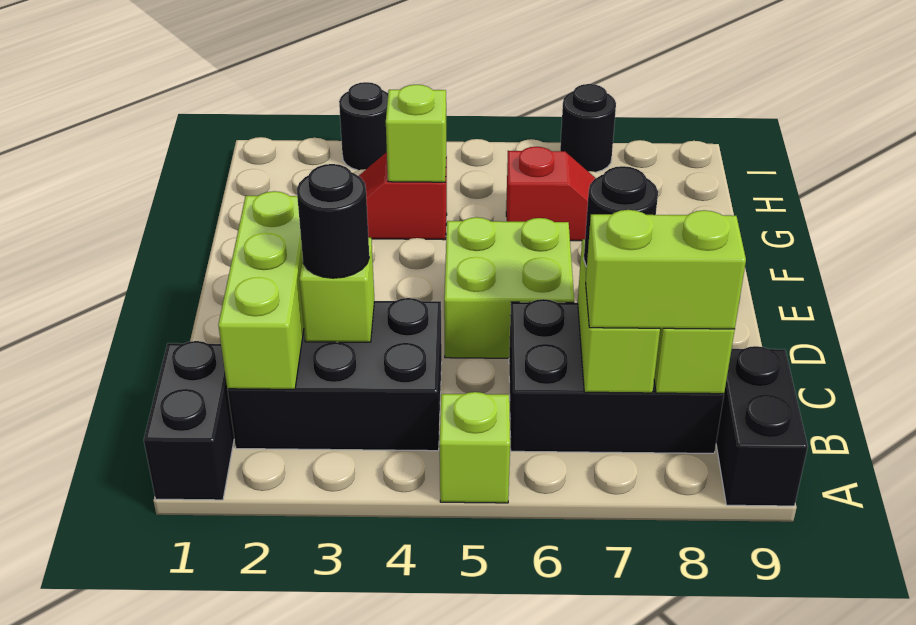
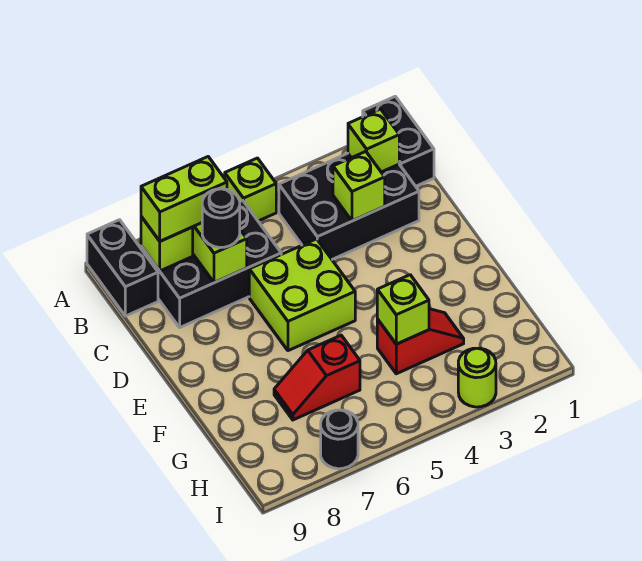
lime brick B2:D2 level 2 -> lime brick B2 level 2
black round brick C3 level 3 -> none
black round brick I3 level 1 -> lime round brick I3 level 1

